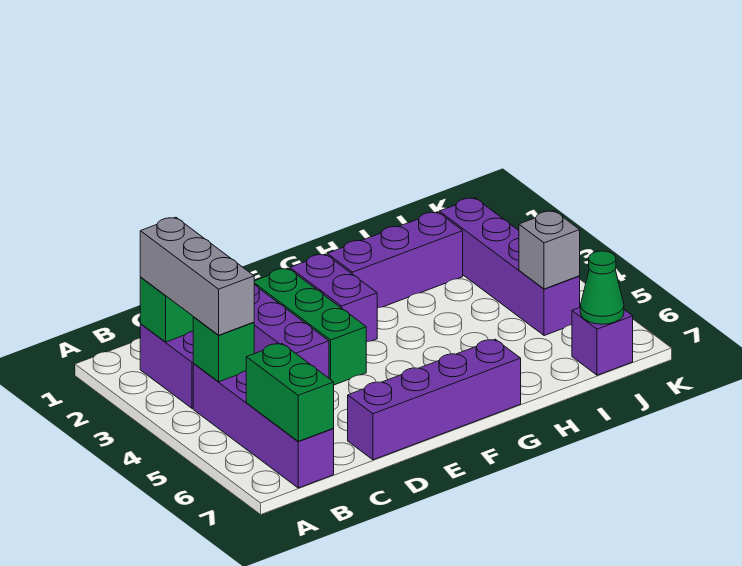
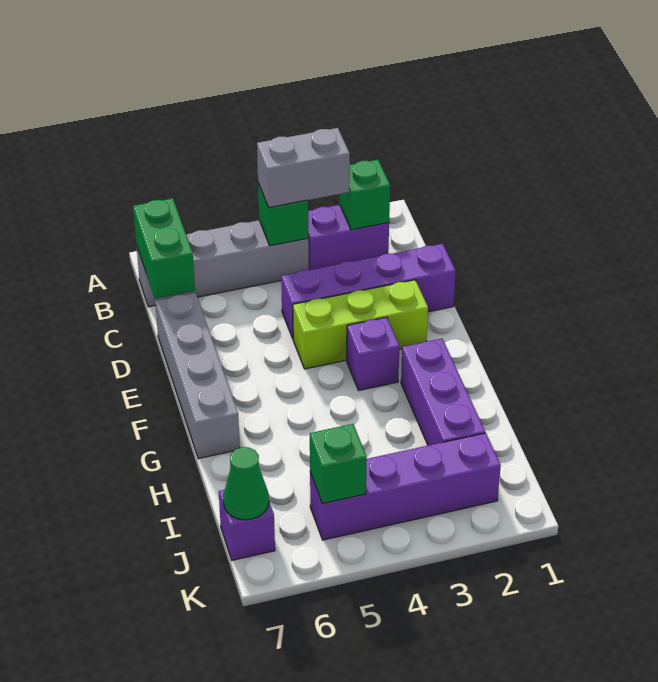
grey brick B2:B4 level 3 -> grey brick B3:B4 level 3
purple brick B4:B7 level 1 -> grey brick B4:B7 level 1
green brick B6:B7 level 2 -> green brick B7:C7 level 2
purple brick D7:G7 level 1 -> grey brick D7:G7 level 1
green brick E2:E4 level 1 -> lime brick E2:E4 level 1
purple brick F2:F3 level 1 -> purple brick F3 level 1
grey brick J5 level 2 -> green brick J5 level 2

